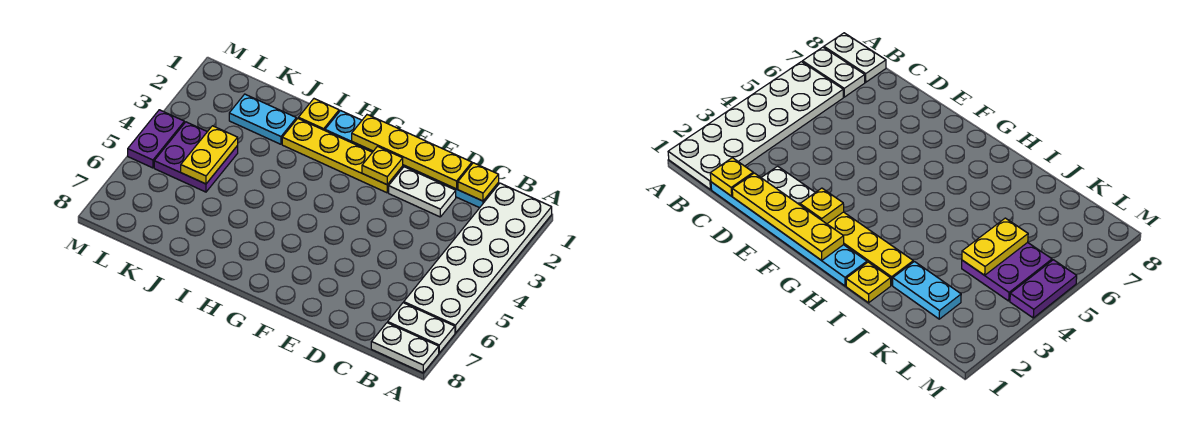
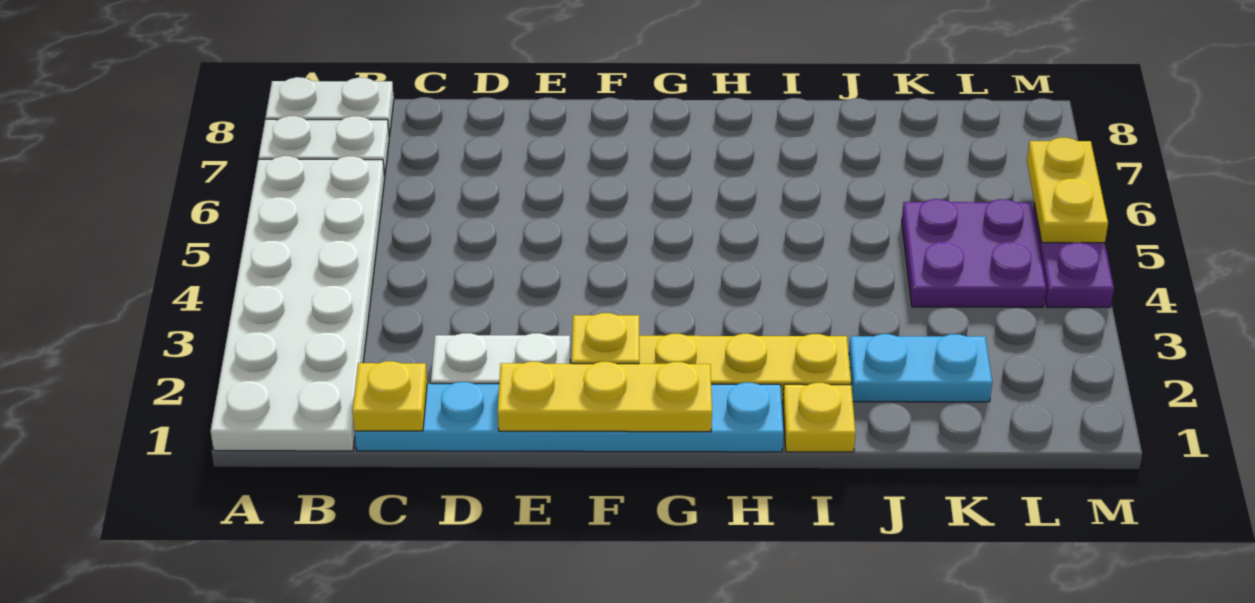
yellow plate D1:G1 level 2 -> yellow plate E1:G1 level 2
yellow plate K4:K5 level 2 -> yellow plate M5:M6 level 2

